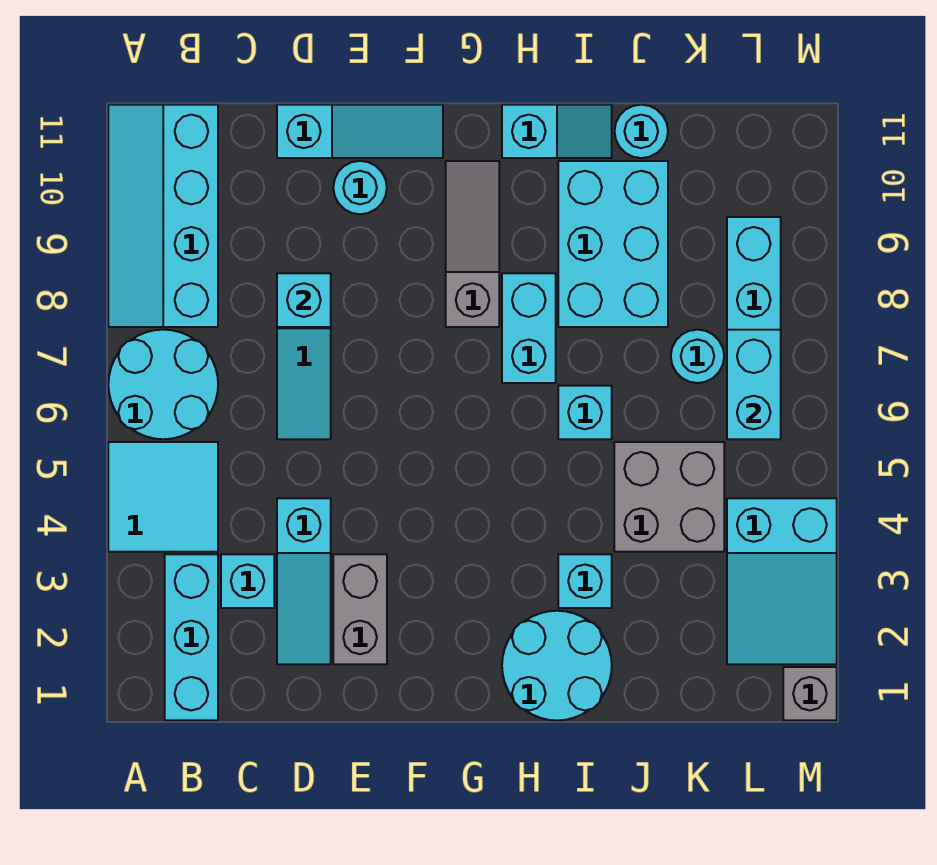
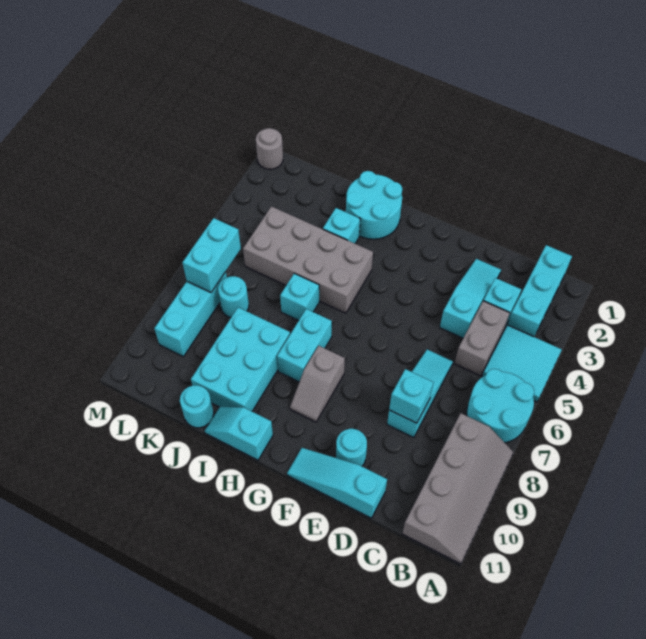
cyan slope A8:B11 level 1 top B -> grey slope A8:B11 level 1 top B
grey brick E2:E3 level 1 -> grey brick C4:C5 level 1
grey slope G8:G10 level 1 top 8 -> grey slope G8:G9 level 1 top 8
grey brick J4:K5 level 1 -> grey brick H4:K5 level 1
cyan slope L2:M4 level 1 top 4 -> none
grey brick M1 level 1 -> grey round brick M1 level 1

